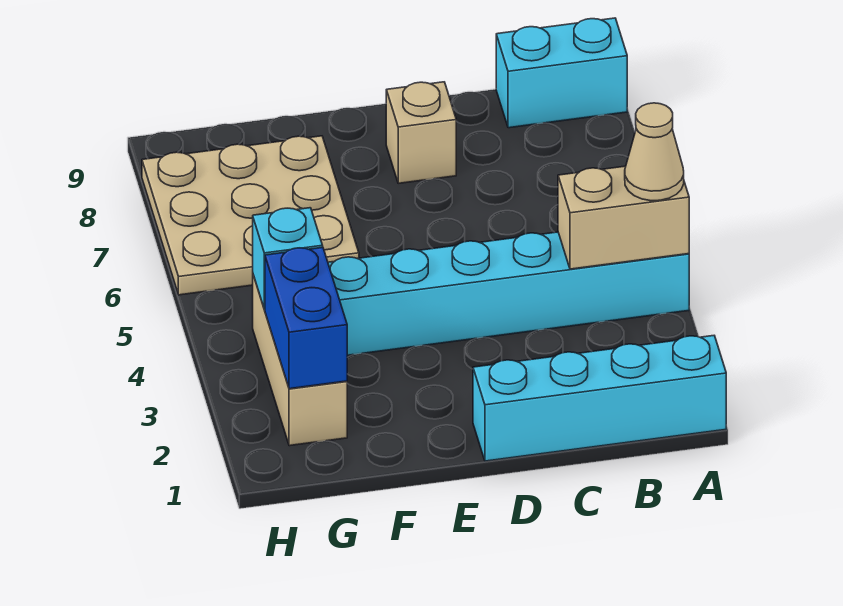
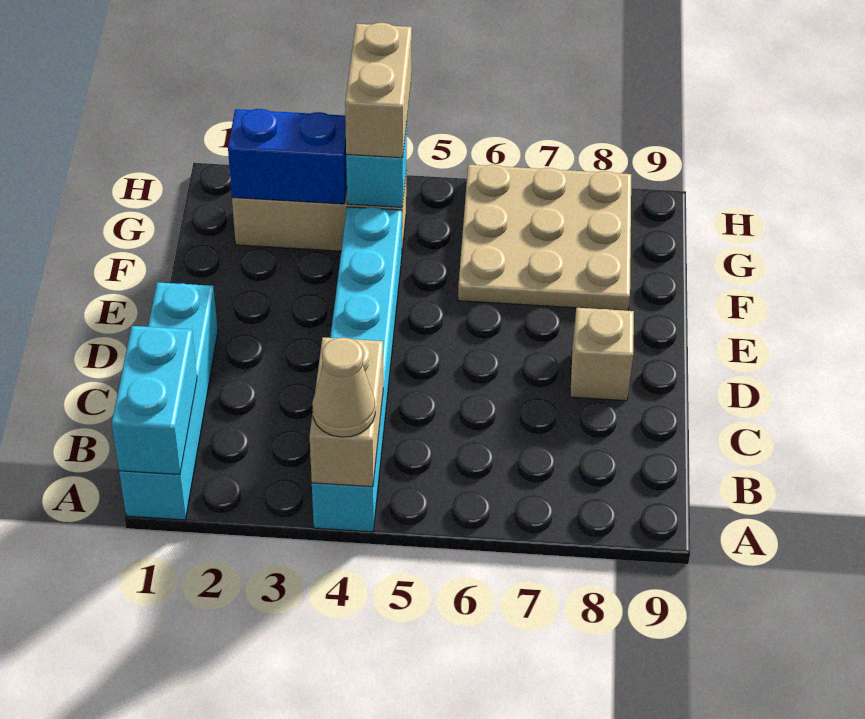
cyan brick A9:B9 level 1 -> cyan brick A1:B1 level 2
none -> tan brick G4:H4 level 3

